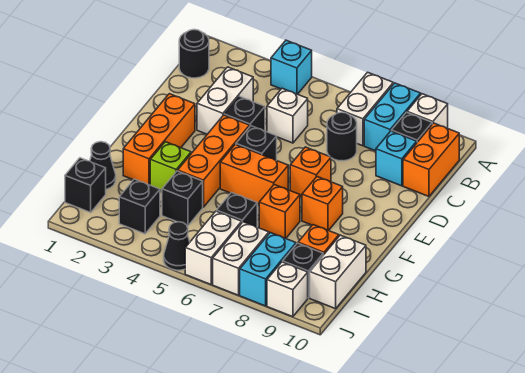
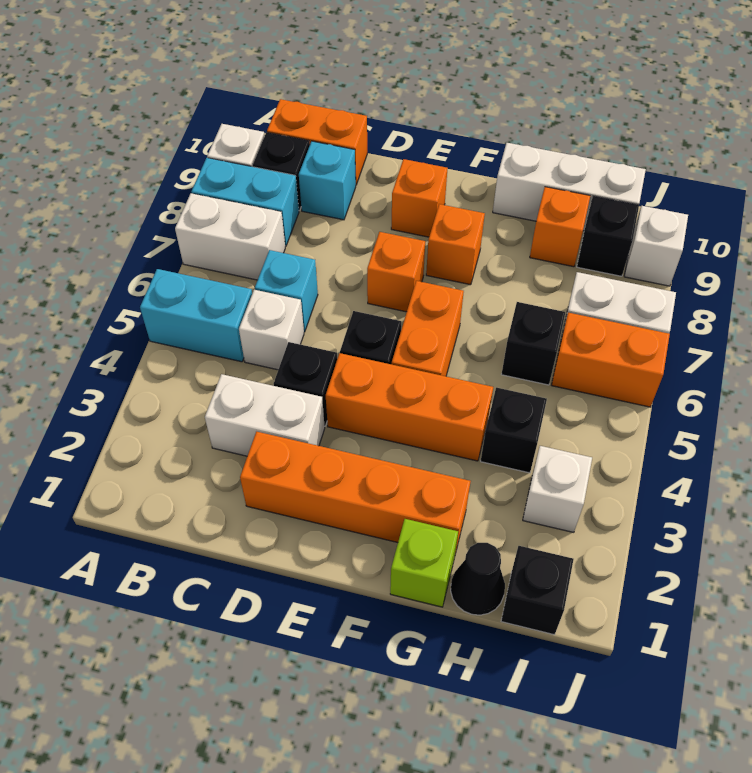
cyan brick A4 level 1 -> cyan brick C6 level 1
black round brick B1 level 1 -> none
black round brick C7 level 1 -> none
orange brick E2:G2 level 1 -> orange brick D2:G2 level 1
lime brick G3 level 1 -> lime brick G1 level 1
orange brick G7 level 1 -> orange brick E9 level 1
white brick H10:I10 level 1 -> white brick G10:I10 level 1
black brick I3 level 1 -> white brick I3 level 1
white brick I6:J6 level 1 -> orange brick I6:J6 level 1
cyan brick I8:J8 level 1 -> cyan brick A5:B5 level 1
black cone J5 level 1 -> none

